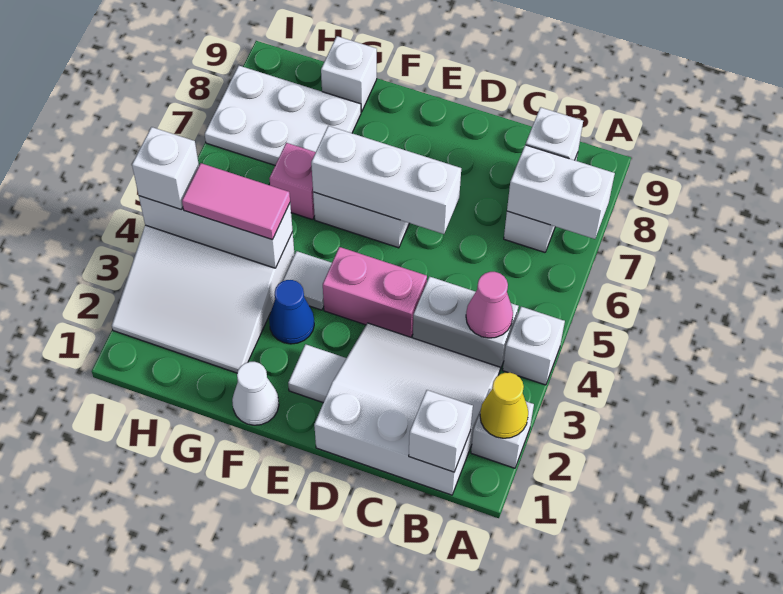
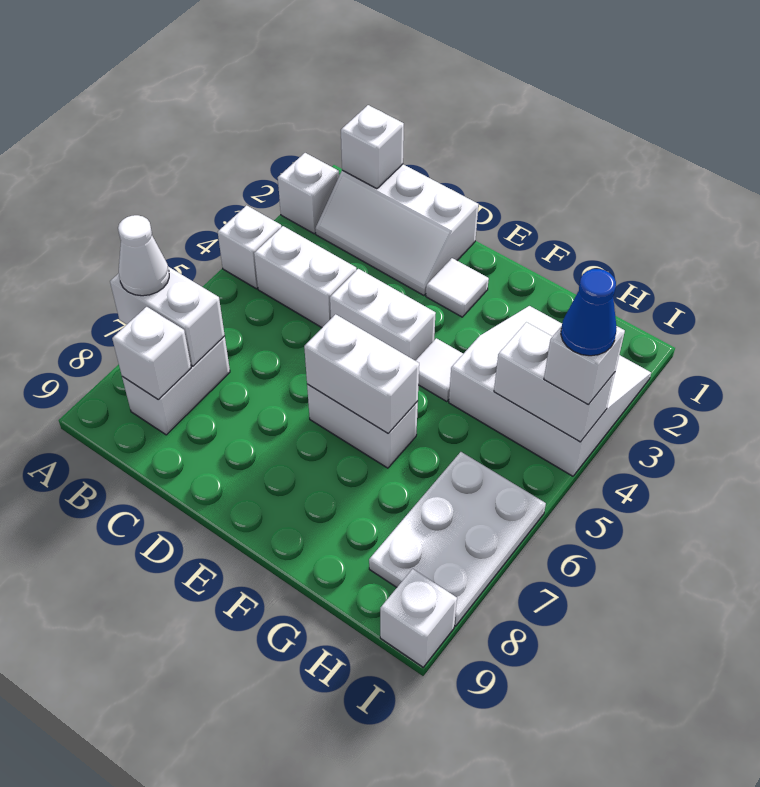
yellow cone A2 level 2 -> none
white slope B1:D3 level 1 top 1 -> white slope B1:D2 level 1 top 1
pink cone B4 level 2 -> none
pink brick D4:E4 level 1 -> white brick D4:E4 level 1
white brick D6:F6 level 2 -> white brick E6:F6 level 2
white cone F1 level 1 -> white cone A7 level 3
blue cone F3 level 1 -> blue cone I4 level 4
white brick G4:I4 level 2 -> white brick H4:I4 level 2
pink tile G4:H4 level 3 -> none
pink brick G6 level 1 -> none
white plate G7:I8 level 1 -> white plate H6:I8 level 1
white brick G9 level 1 -> white brick I9 level 1

